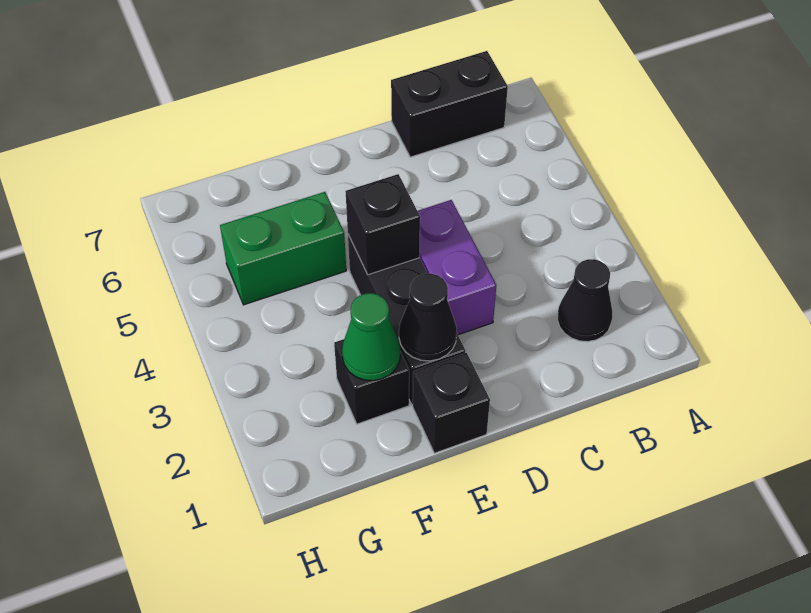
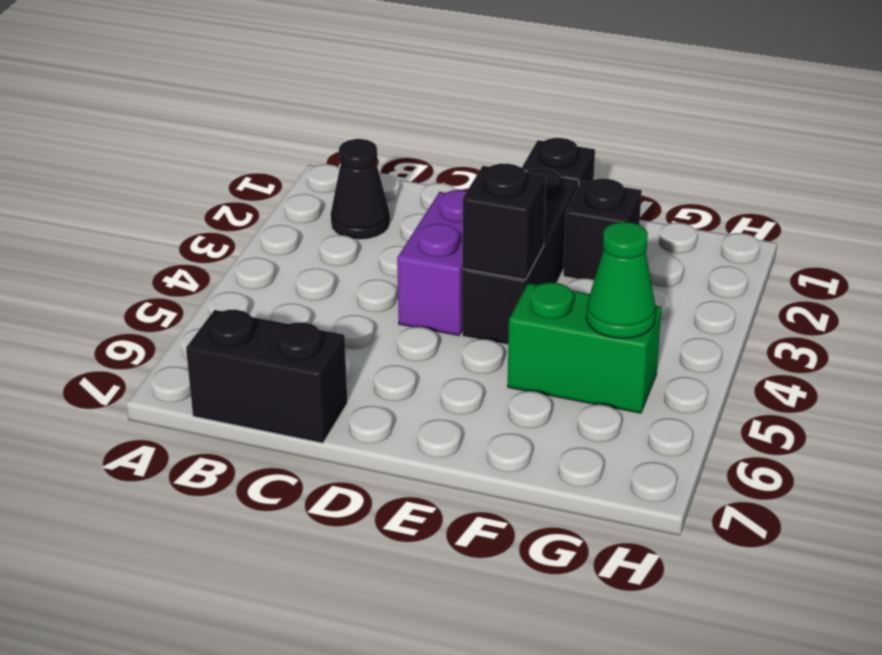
black cone E2 level 2 -> none
green cone F2 level 2 -> green cone G5 level 2

